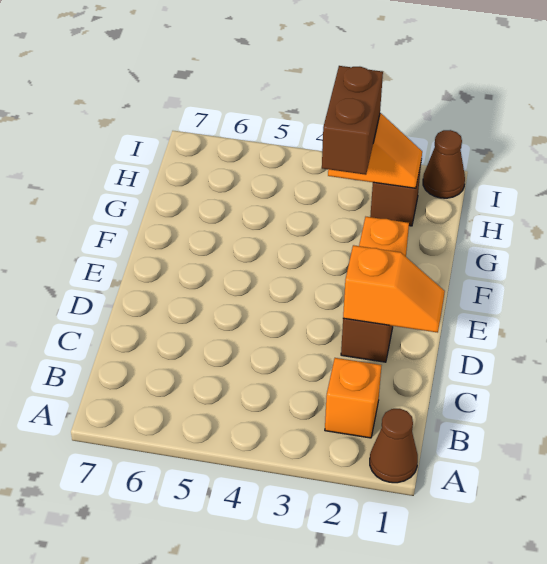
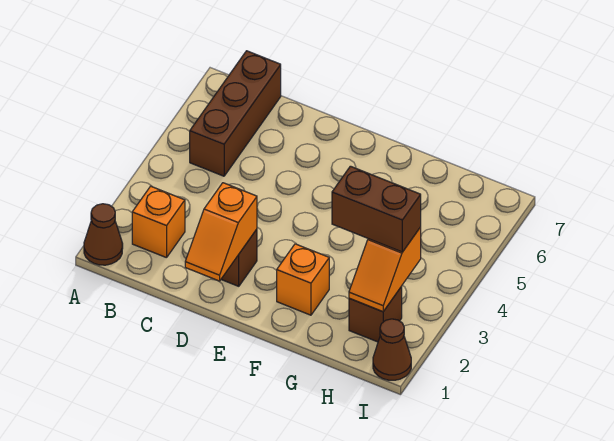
none -> brown brick B5:B7 level 1

